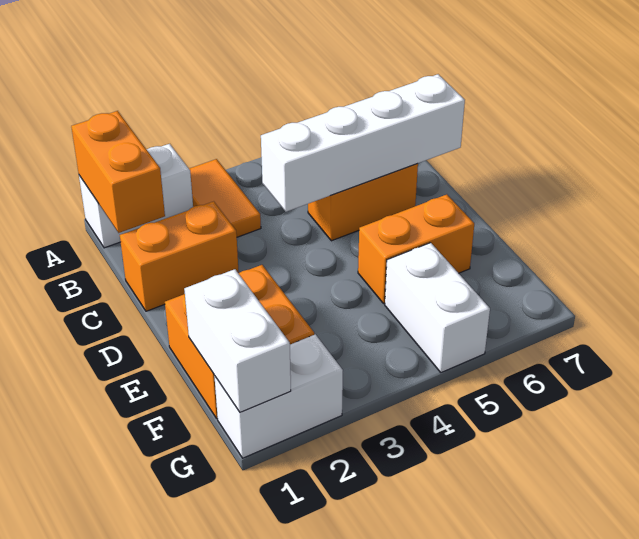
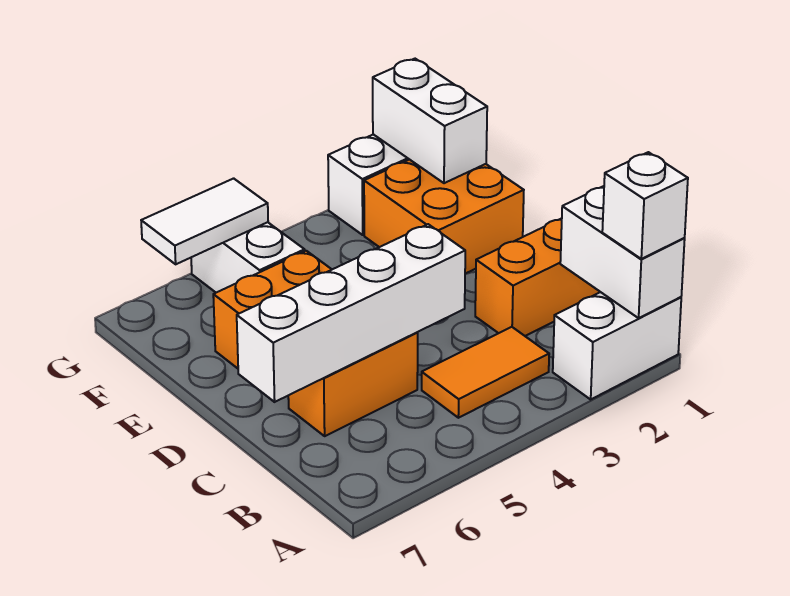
orange brick A1:B1 level 2 -> white brick A1:B1 level 2
none -> white brick A1 level 3
orange tile A3:B3 level 1 -> orange tile B3:B4 level 1
none -> white tile G5:G6 level 2

